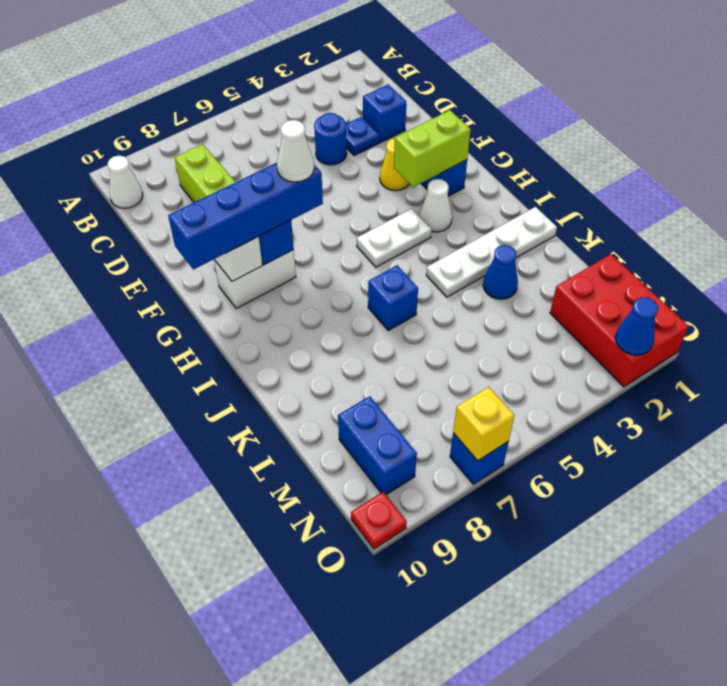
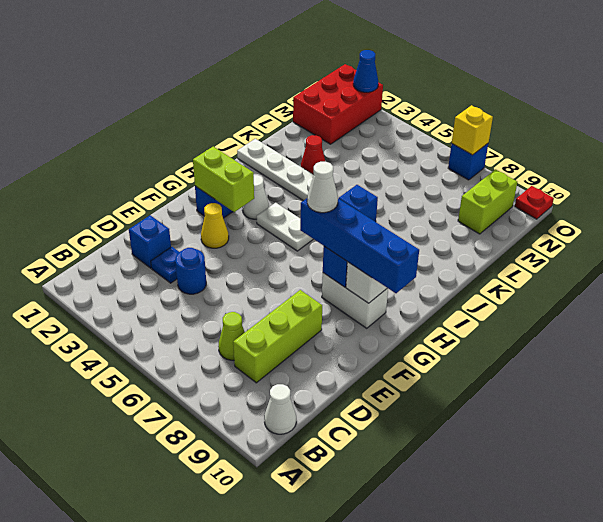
none -> lime cone C7 level 1
blue cone K3 level 1 -> red cone K3 level 1
blue brick M9:N9 level 1 -> lime brick M9:N9 level 1

